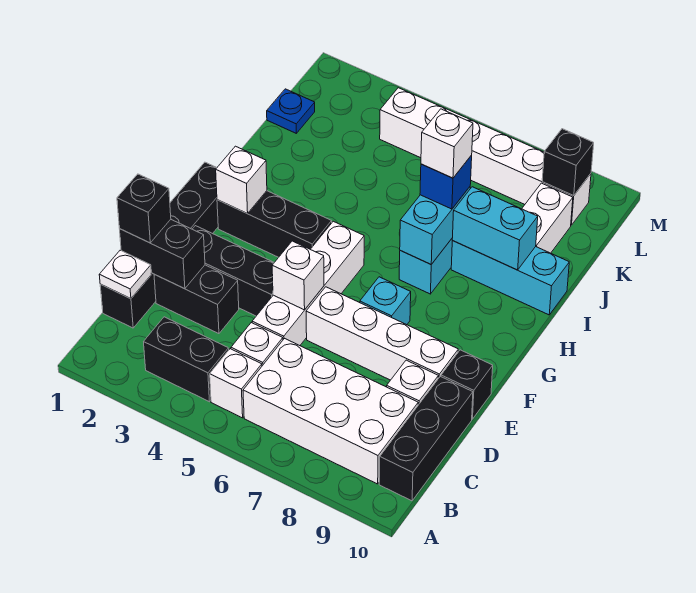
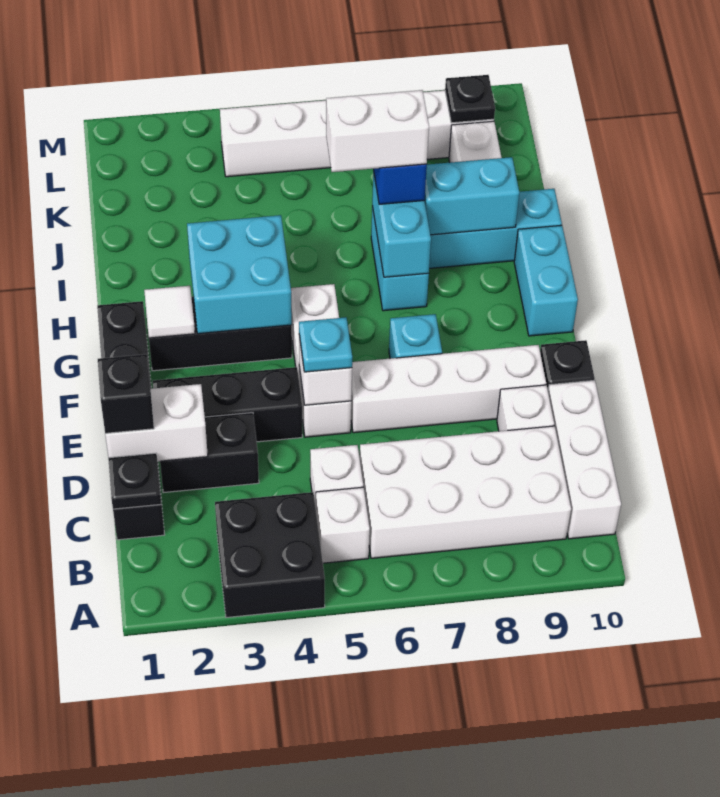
black brick B3:B4 level 1 -> black brick A3:B4 level 1
black brick B10:D10 level 1 -> white brick B10:D10 level 1
white plate C1 level 2 -> black plate C1 level 2
black brick D1:D2 level 2 -> white brick D1:D2 level 2
white brick D5:G5 level 1 -> white brick E5:G5 level 1
none -> cyan plate E5 level 3
white brick G2 level 2 -> white tile G2 level 2
none -> cyan brick G3:H4 level 2
none -> cyan brick G10:H10 level 1
white brick I7 level 4 -> white brick I6:I7 level 4
blue plate K1 level 1 -> none
black brick L9 level 2 -> black plate L9 level 2

